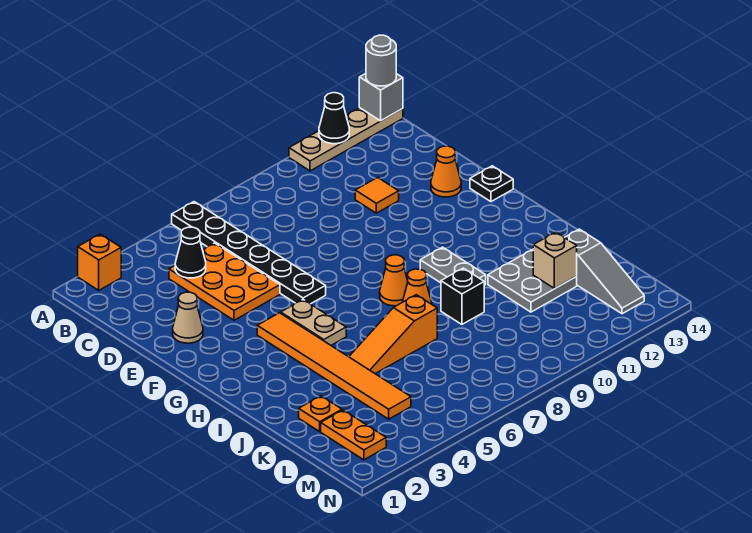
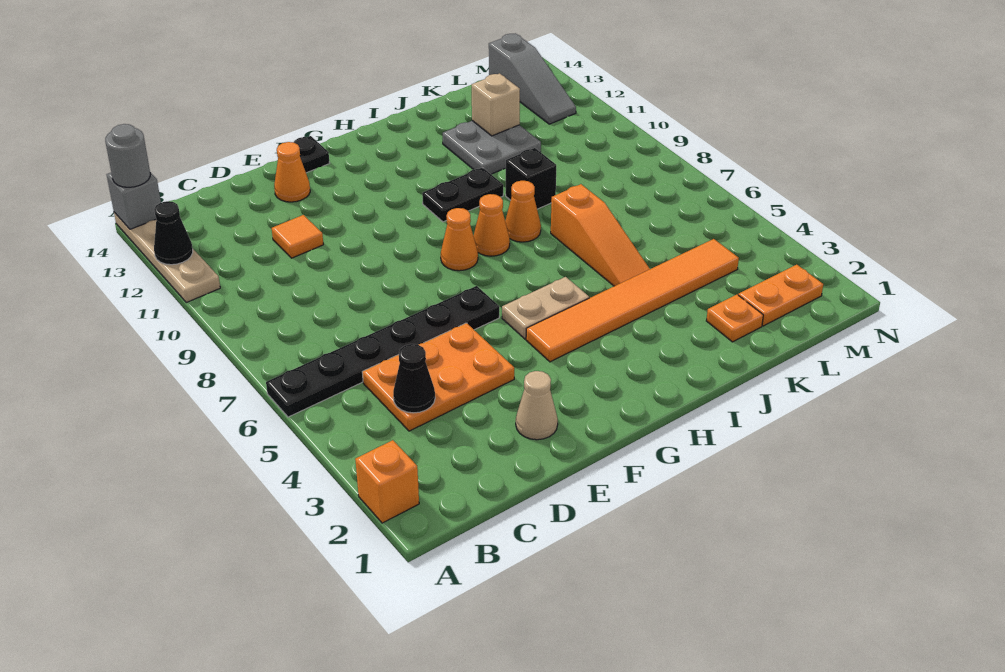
none -> orange cone G8 level 1
grey plate H10:I10 level 1 -> black plate H10:I10 level 1
grey slope K13:M13 level 1 top K -> grey slope M12:M14 level 1 top 14

